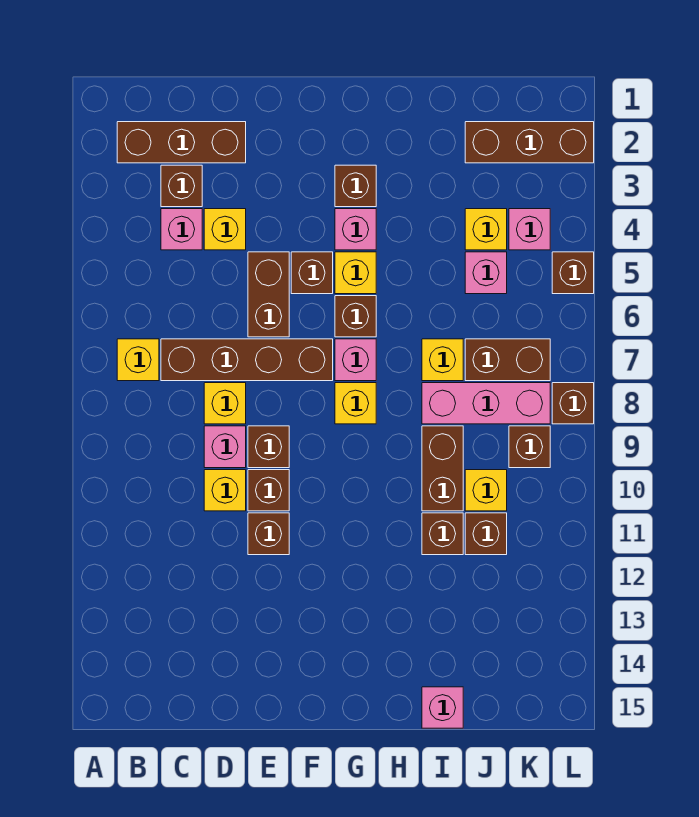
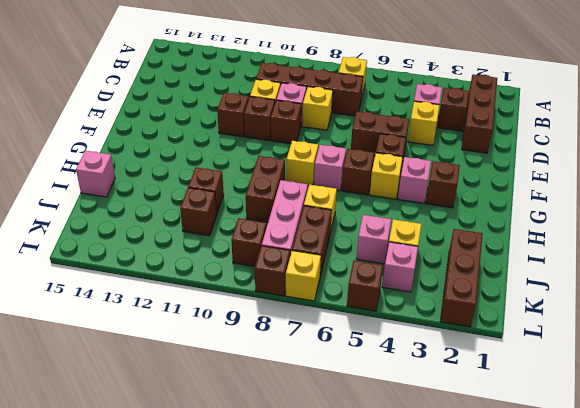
brown brick C7:F7 level 1 -> brown brick C7:C10 level 1
brown brick I9:I10 level 1 -> brown brick H9:I9 level 1
yellow brick J10 level 1 -> yellow brick L7 level 1

